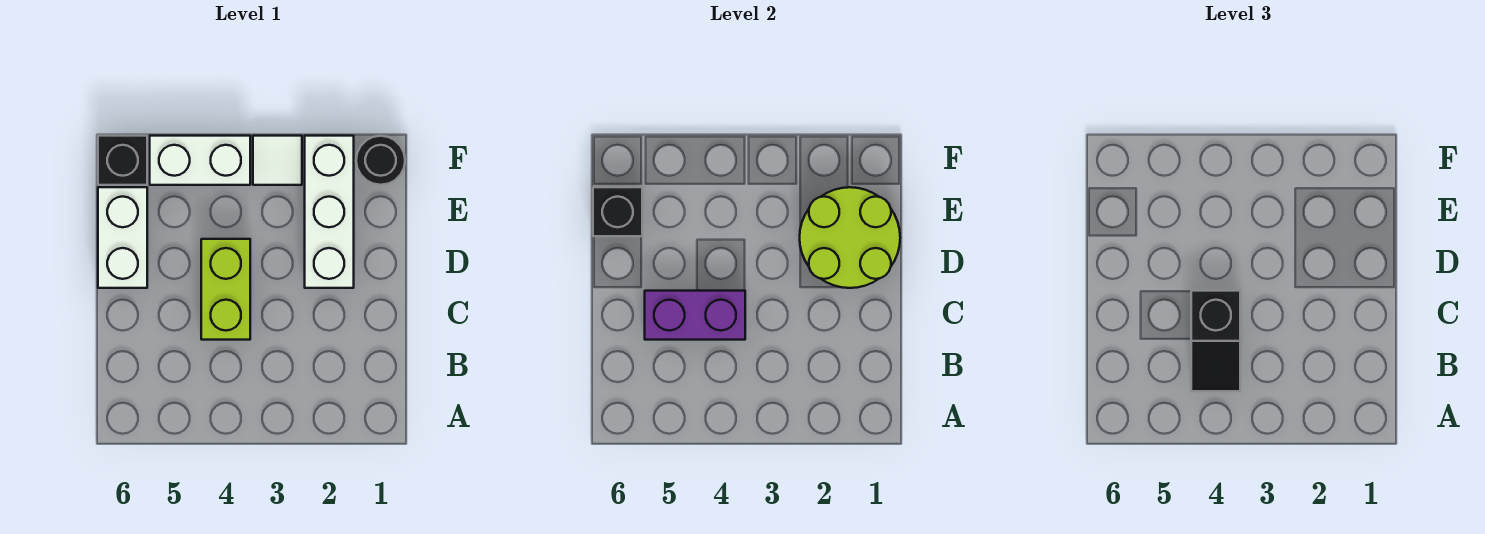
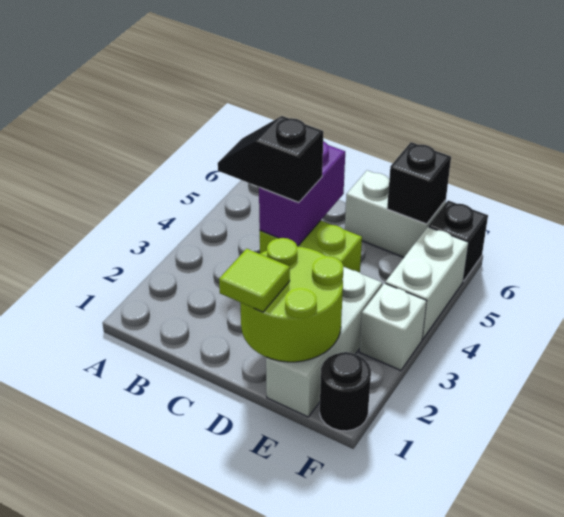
none -> lime tile D1 level 3
white brick D2:F2 level 1 -> white brick E1:E3 level 1
white tile F3 level 1 -> white brick F3 level 1

